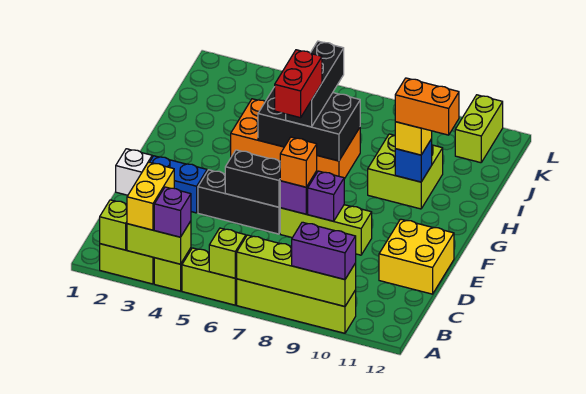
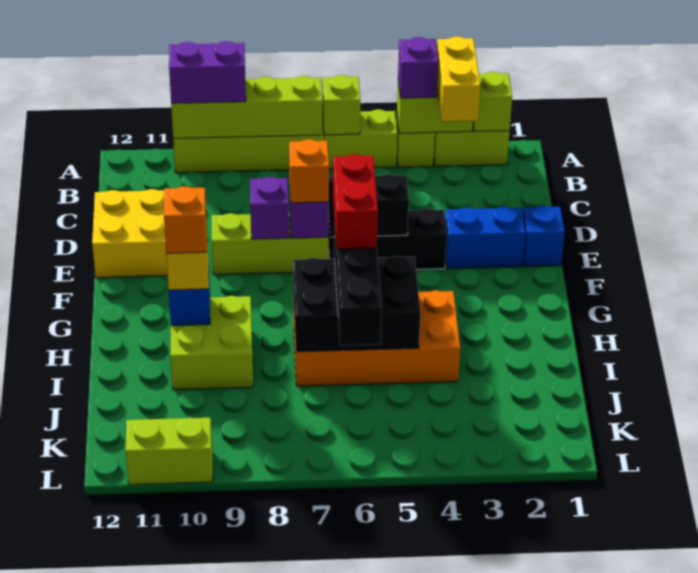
white brick E1 level 1 -> blue brick E1 level 1
orange brick H10:H11 level 4 -> orange brick H10 level 4
lime brick K11:L11 level 1 -> lime brick L10:L11 level 1

